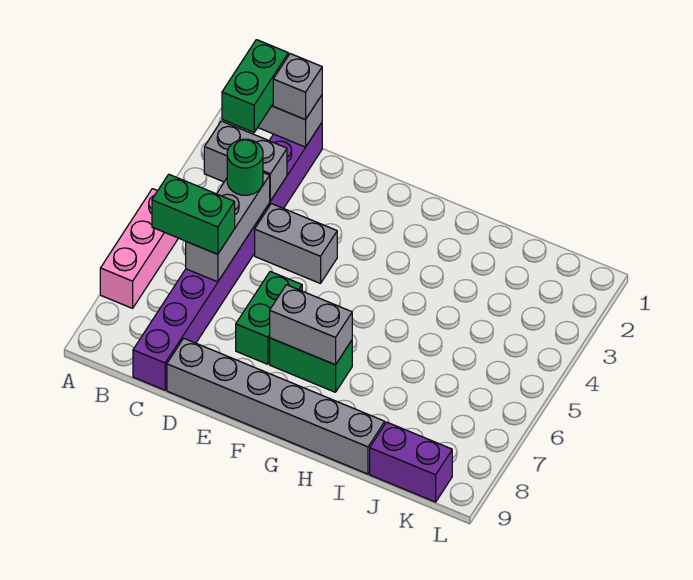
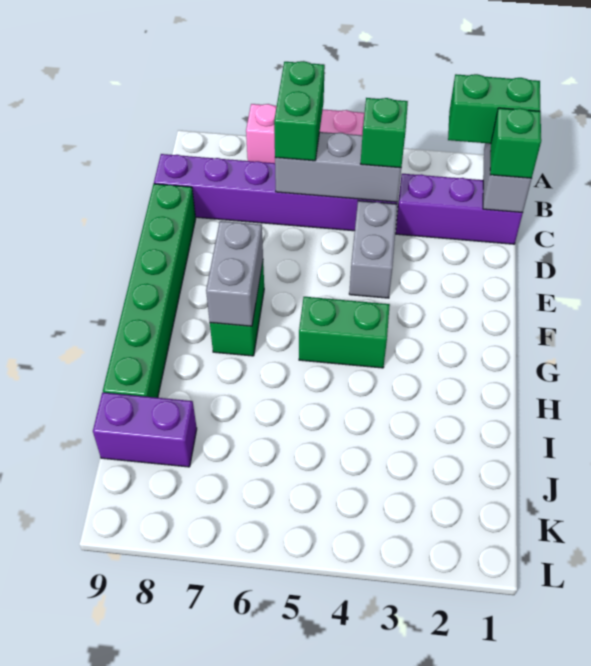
grey brick B3:C3 level 2 -> none
grey brick C1 level 3 -> green brick C1 level 3
green round brick C4 level 3 -> green brick C4 level 3
grey brick D9:I9 level 1 -> green brick D9:I9 level 1
green brick E6:E7 level 1 -> green brick G4:G5 level 1
purple brick J9:K9 level 1 -> purple brick J8:J9 level 1

